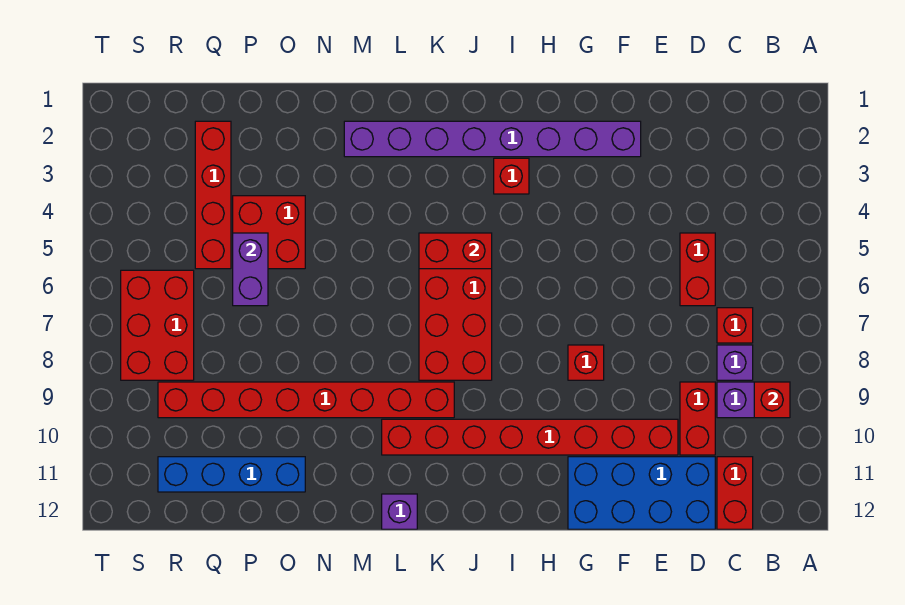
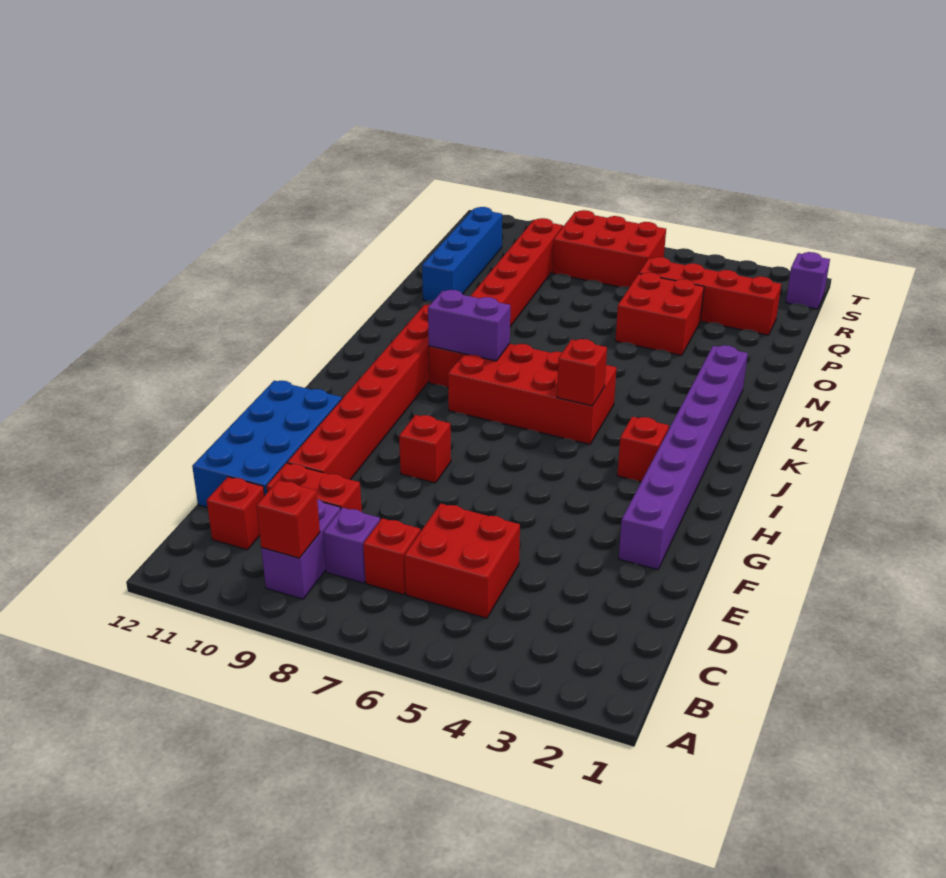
red brick C11:C12 level 1 -> red brick C11 level 1
red brick D5:D6 level 1 -> red brick C5:D6 level 1
red brick J5:K5 level 2 -> red brick J5 level 2
purple brick L12 level 1 -> purple brick S1 level 1
purple brick P5:P6 level 2 -> purple brick K8:K9 level 2

